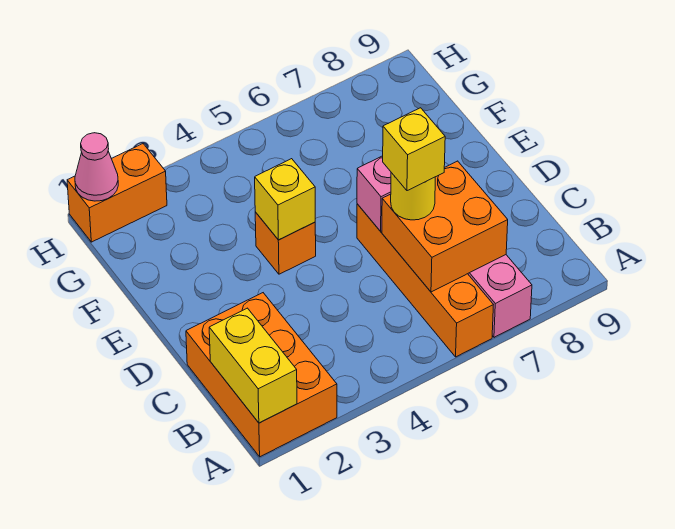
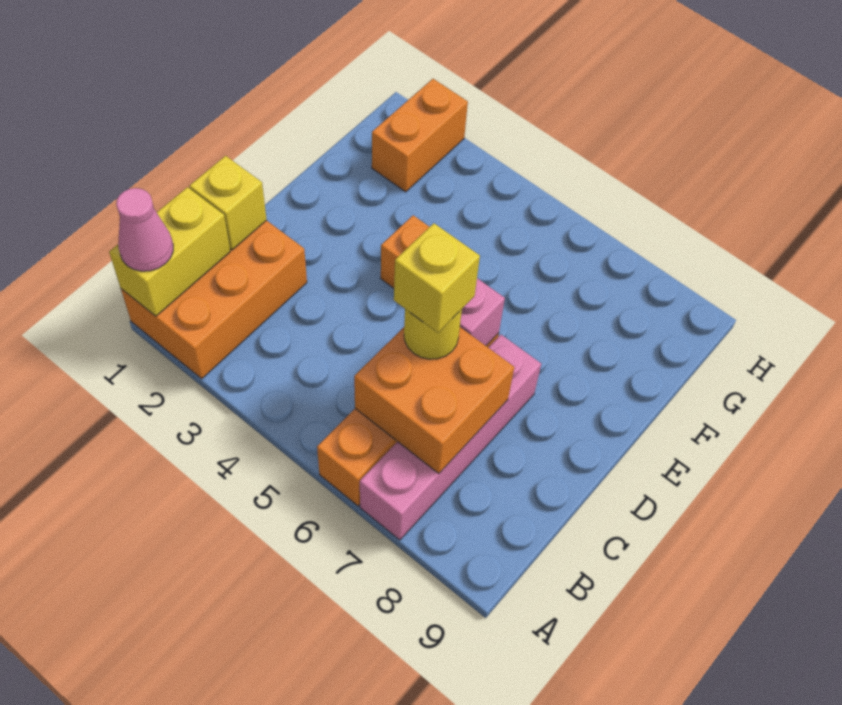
yellow brick E4 level 2 -> yellow brick C1 level 2
orange brick H1:H2 level 1 -> orange brick G2:H2 level 1
pink cone H1 level 2 -> pink cone A1 level 3

